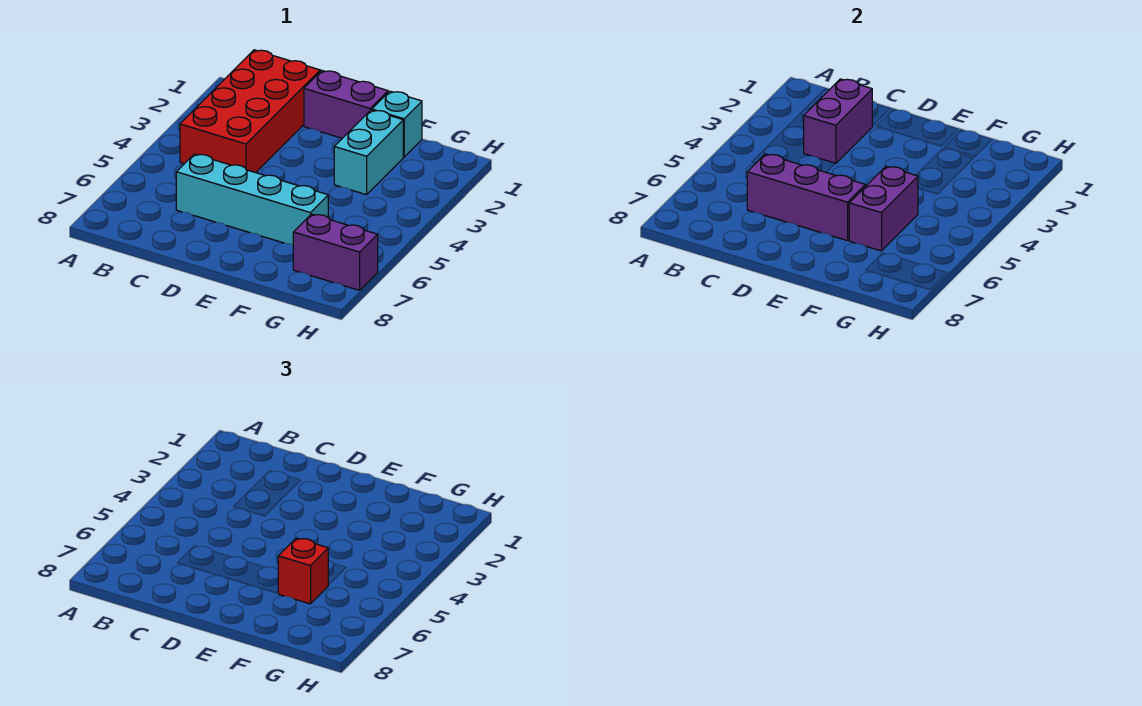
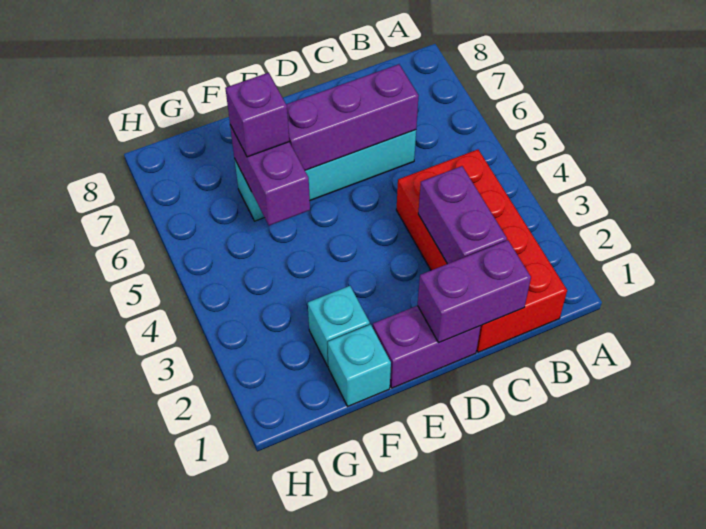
cyan brick F2:F3 level 1 -> cyan brick F2 level 1
red brick F6 level 3 -> purple brick F6 level 3
purple brick G7:H7 level 1 -> purple brick C1:D1 level 2

